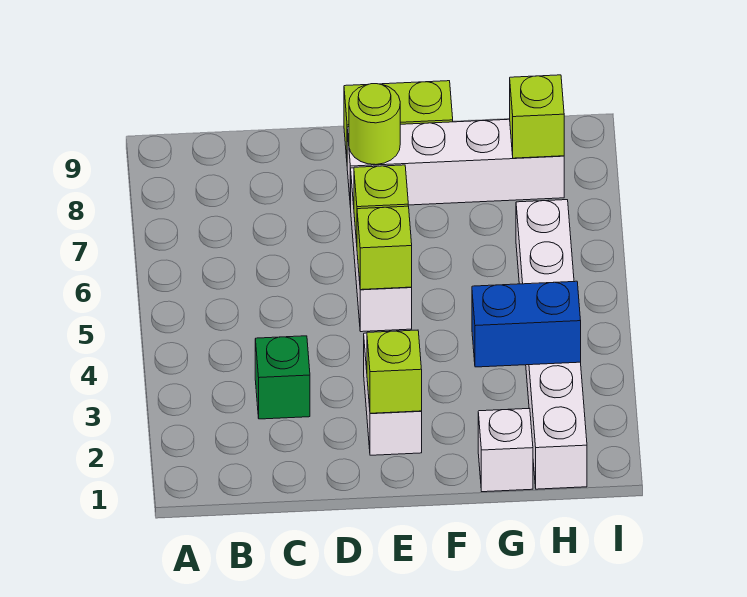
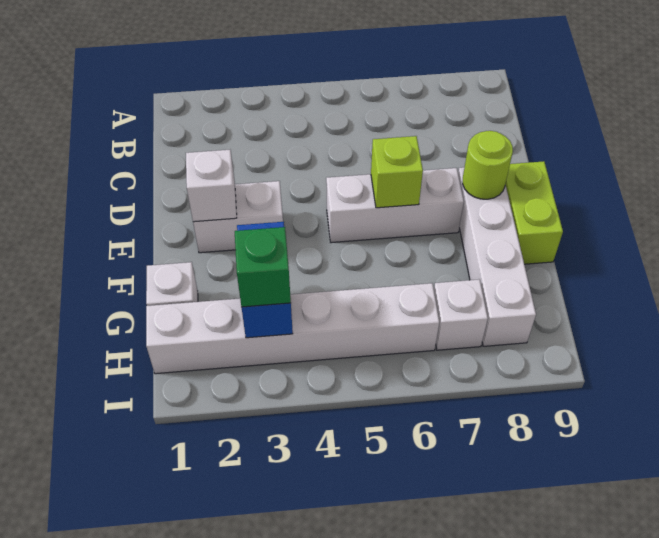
green brick C3 level 1 -> green brick H3 level 3
lime brick E2 level 2 -> white brick E2 level 2
lime brick E5 level 2 -> none
none -> white brick H7 level 1
lime brick H8 level 2 -> none

